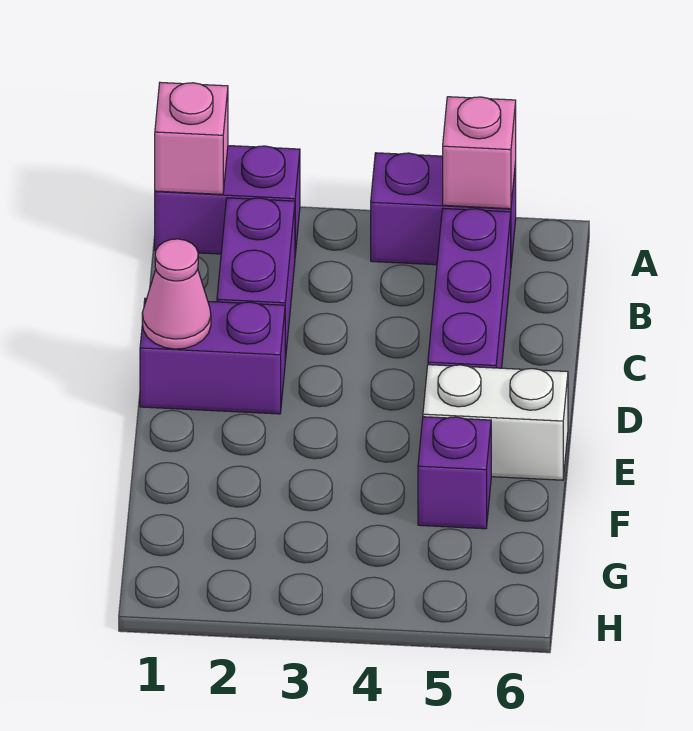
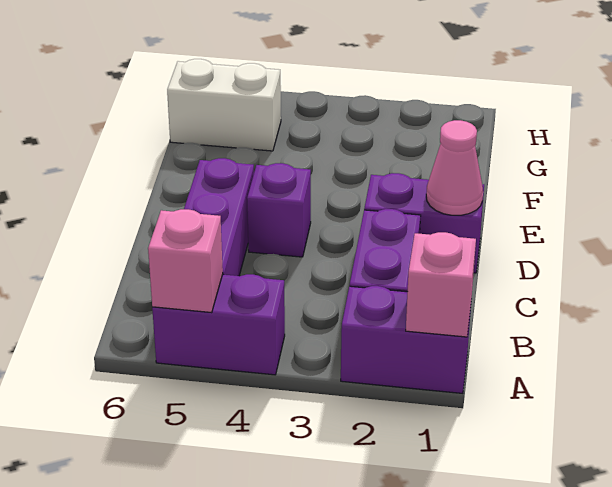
white brick E5:E6 level 1 -> white brick G5:G6 level 1
purple brick F5 level 1 -> purple brick D4 level 1

